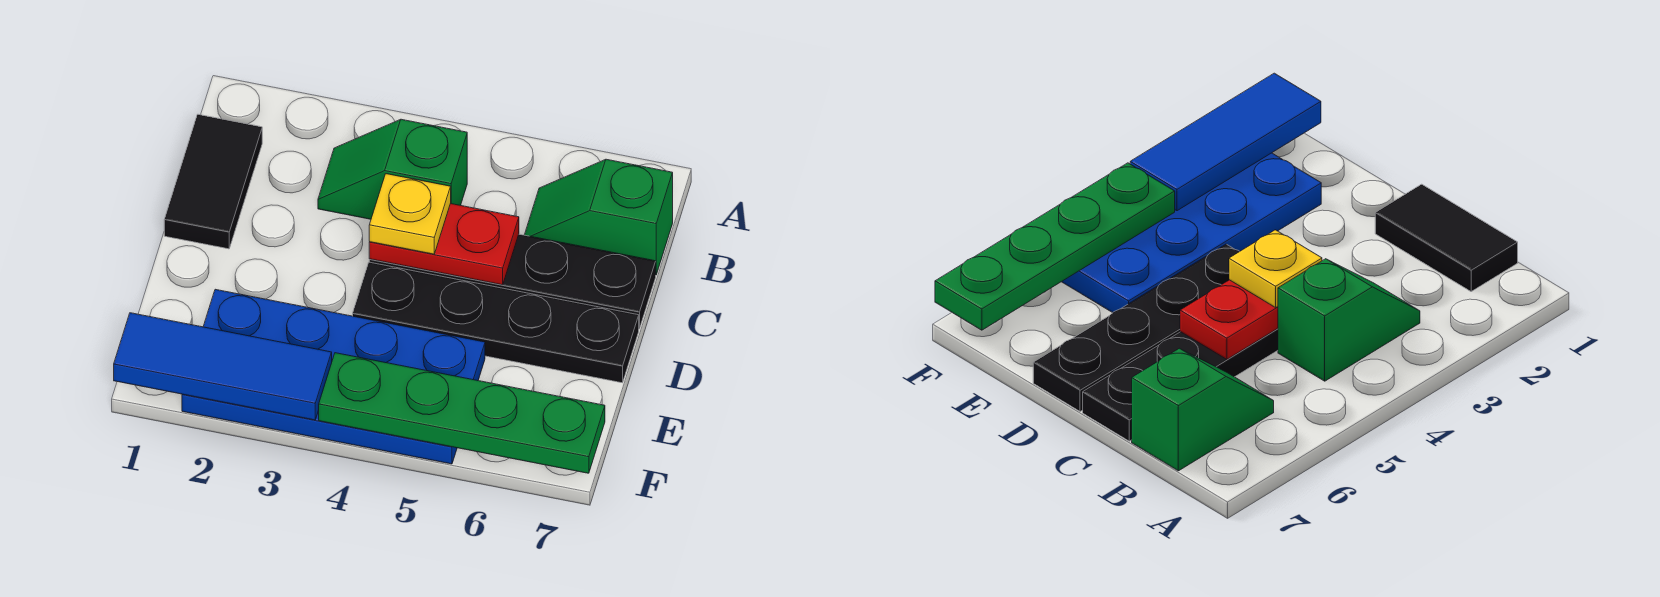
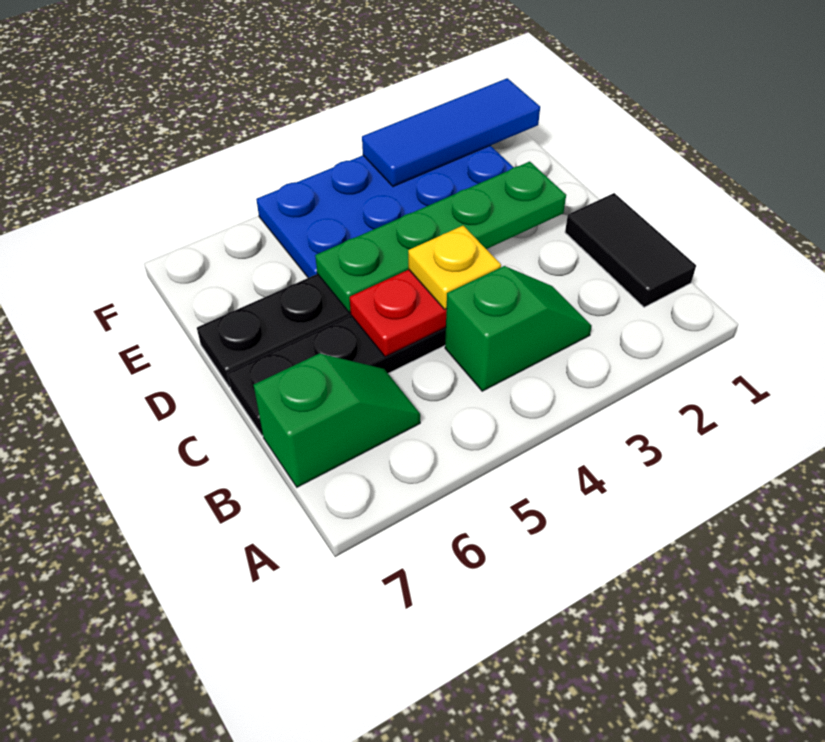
green plate F4:F7 level 2 -> green plate D2:D5 level 2

